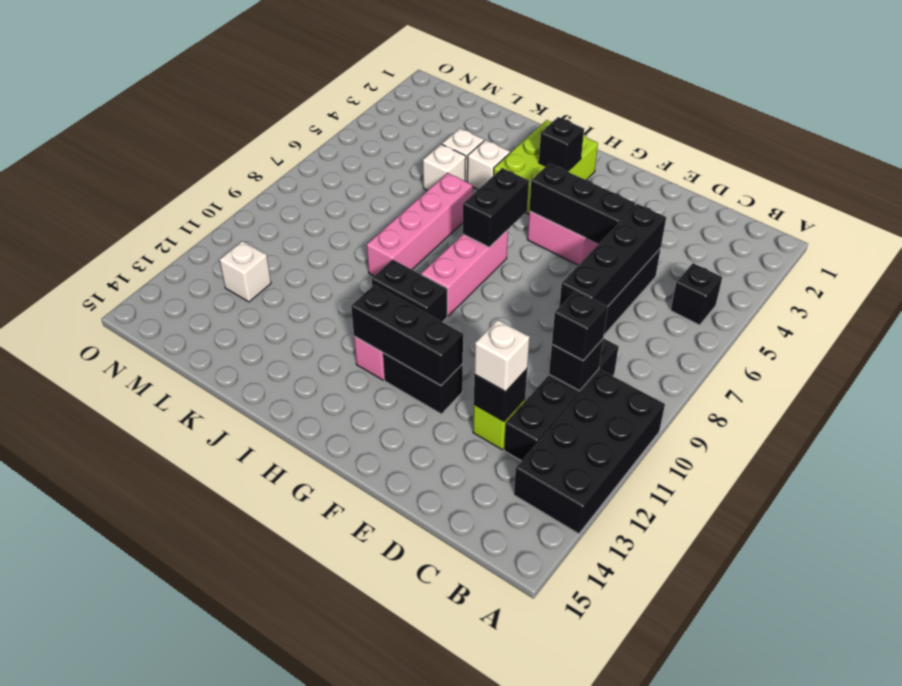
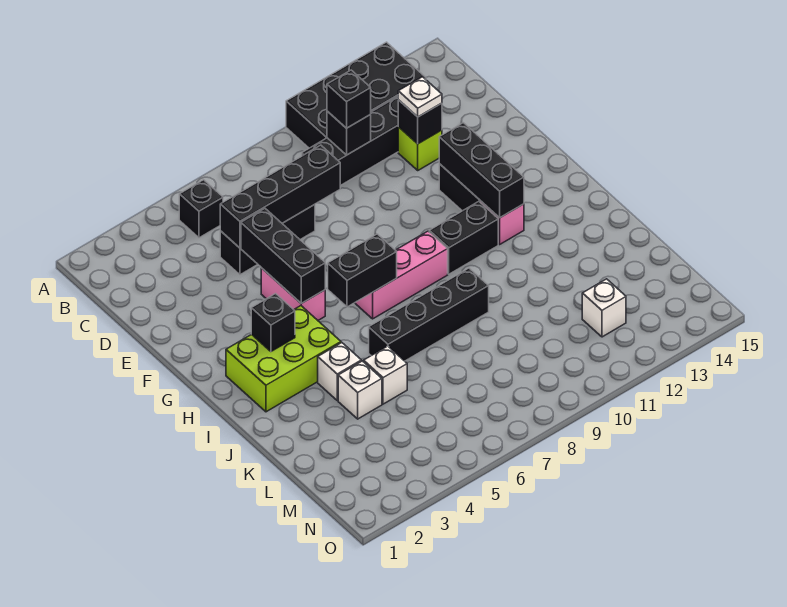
white brick D12 level 3 -> white plate D12 level 3
black brick H10:I10 level 1 -> black brick H10:H11 level 1
pink brick J6:J9 level 1 -> black brick J6:J9 level 1

